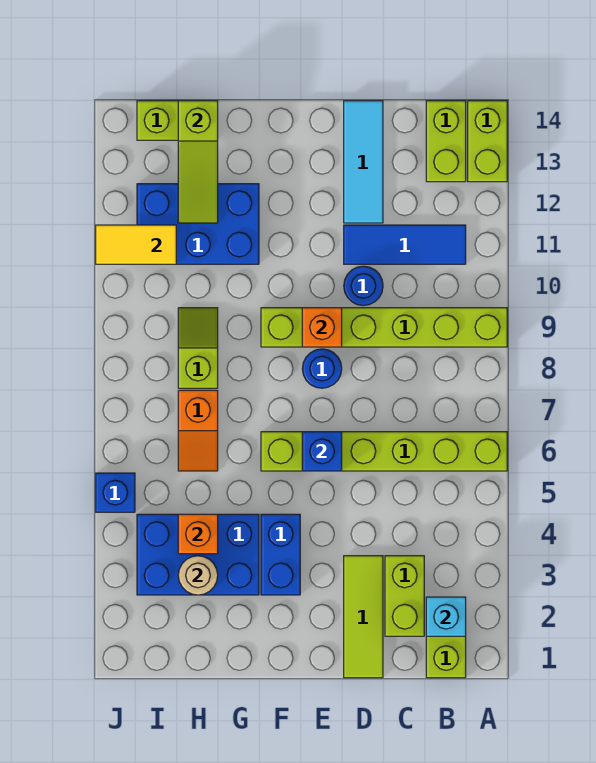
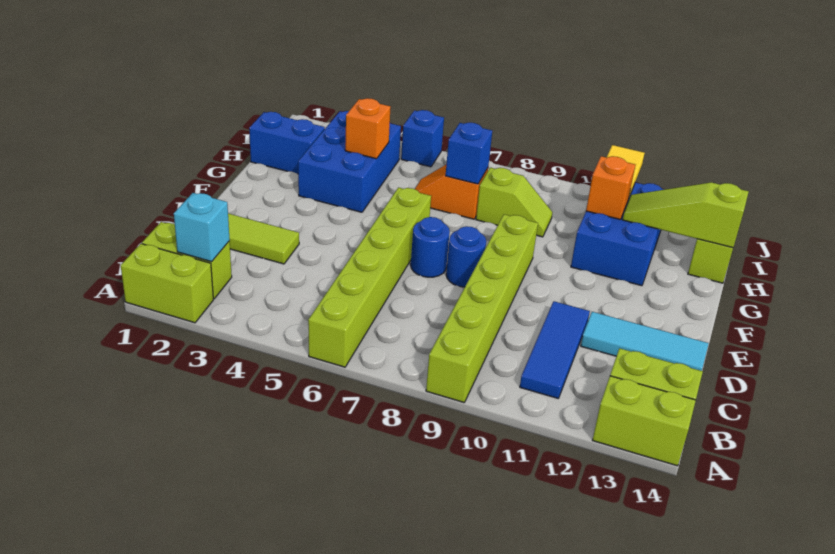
lime brick C2:C3 level 1 -> lime brick A1:A2 level 1
blue round brick D10 level 1 -> blue round brick E7 level 1
blue brick E6 level 2 -> blue brick H7 level 2
orange brick E9 level 2 -> orange brick H11 level 2
blue brick F3:F4 level 1 -> blue brick H1:H2 level 1
tan round brick H3 level 2 -> none

